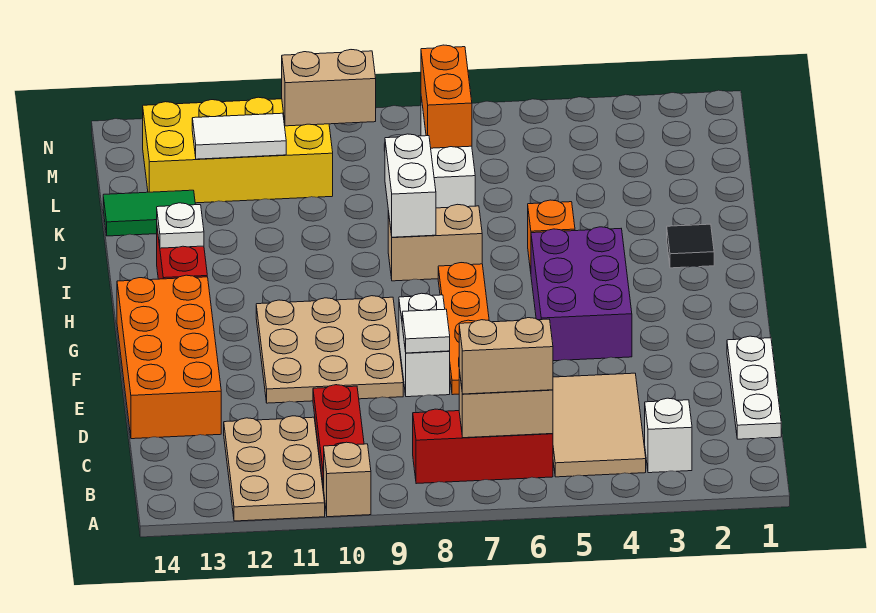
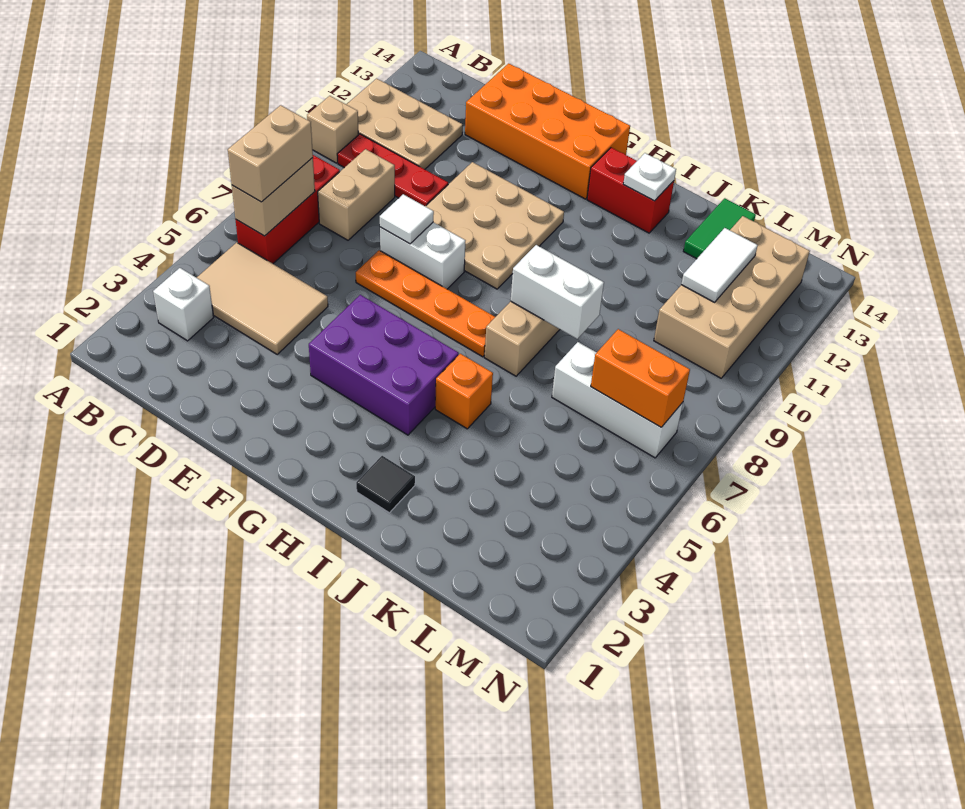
white plate C1:E1 level 1 -> none
yellow brick L10:M13 level 1 -> tan brick L10:M13 level 1
tan brick M9:M10 level 2 -> tan brick C8:C9 level 1

